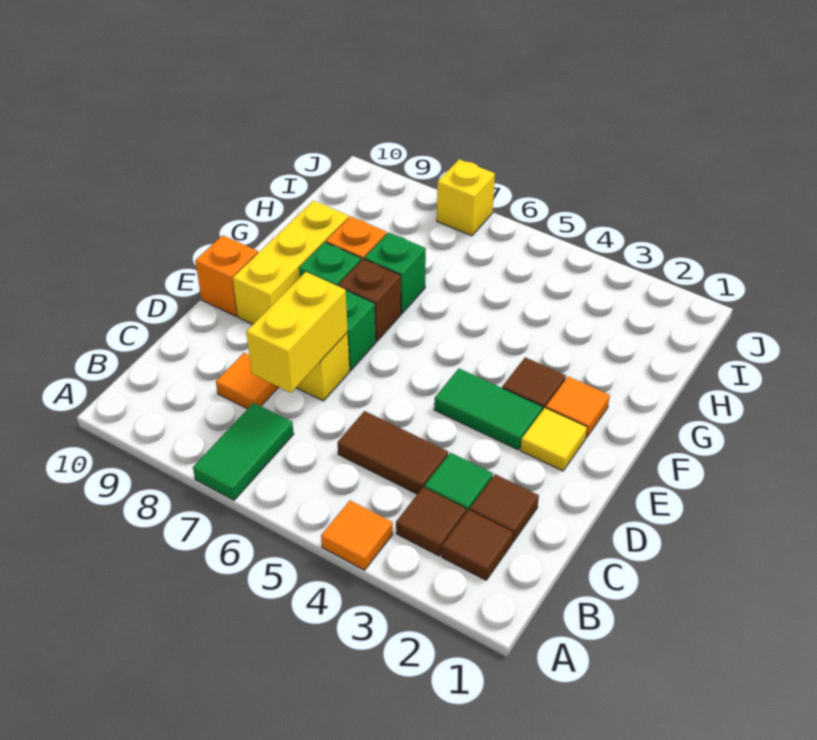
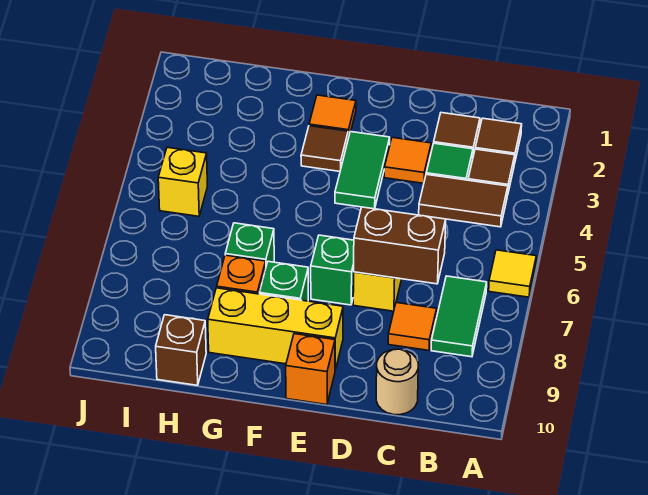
orange tile A4 level 1 -> orange tile D3 level 1
green tile A7:B7 level 1 -> green tile B7:B8 level 1
brown tile C4:C5 level 1 -> brown tile B4:C4 level 1
yellow brick C7:D7 level 2 -> brown brick C7:D7 level 2
none -> tan round brick C10 level 1
yellow tile E2 level 1 -> yellow tile A6 level 1
brown brick F7 level 1 -> brown brick H10 level 1
yellow brick J7 level 1 -> yellow brick I5 level 1

